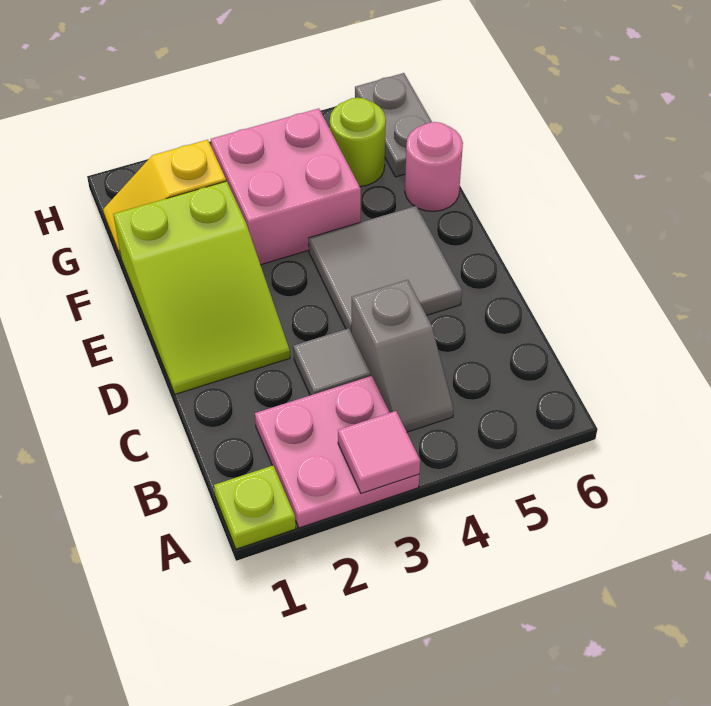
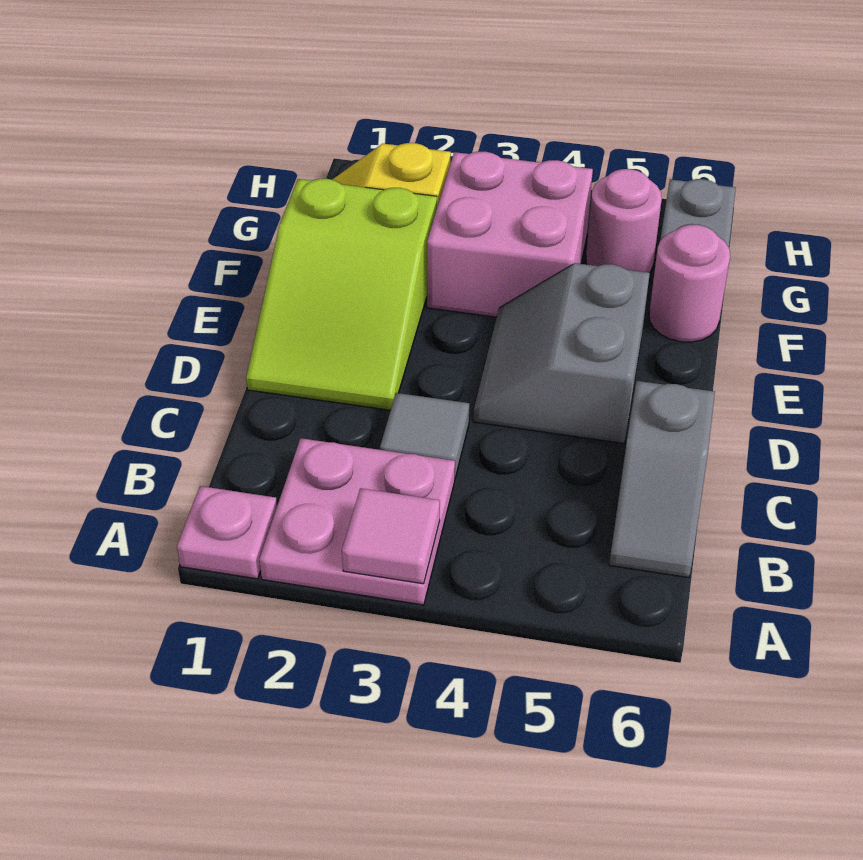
lime plate A1 level 1 -> pink plate A1 level 1
grey slope B4:C4 level 1 top C -> grey slope B6:C6 level 1 top C
grey tile D4:E5 level 1 -> grey slope D4:E5 level 1 top 5
lime round brick G5 level 1 -> pink round brick G5 level 1

